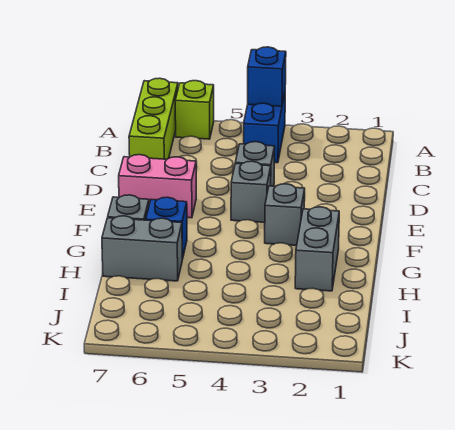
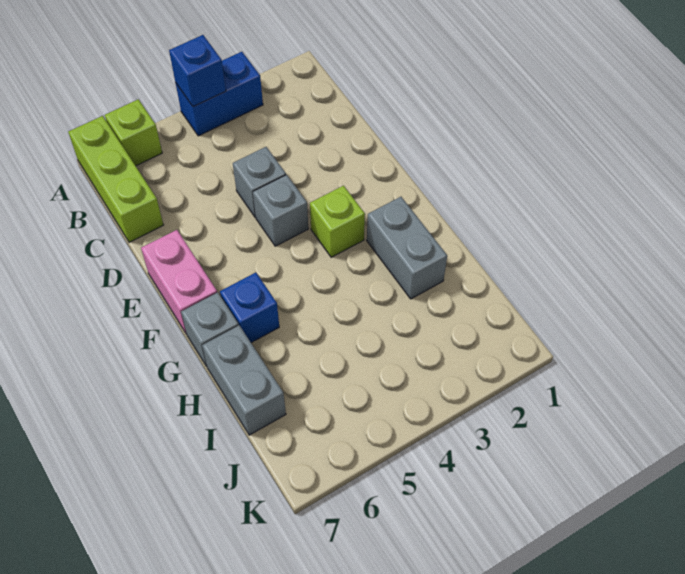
blue brick A4:B4 level 1 -> blue brick A3:A4 level 1
pink brick E6:E7 level 1 -> pink brick E7:F7 level 1
grey brick F3 level 1 -> lime brick F3 level 1
grey brick H6:H7 level 1 -> grey brick H7:I7 level 1

